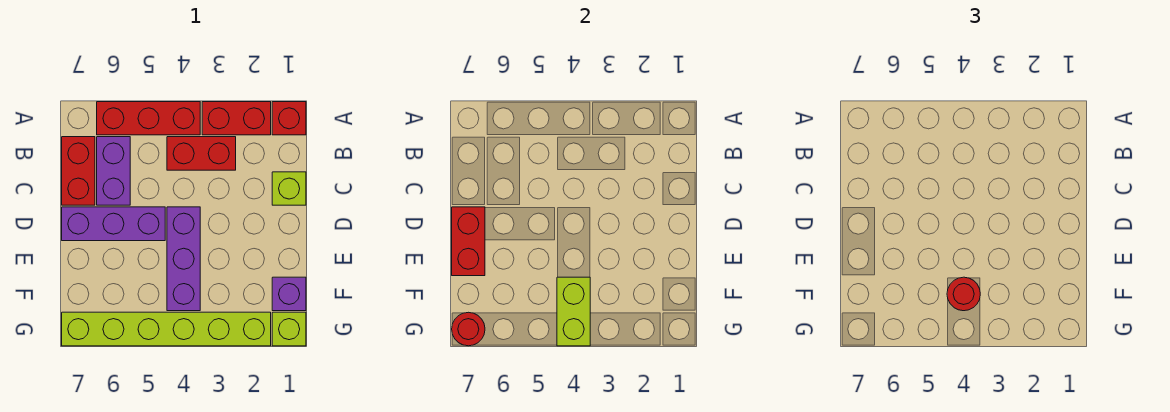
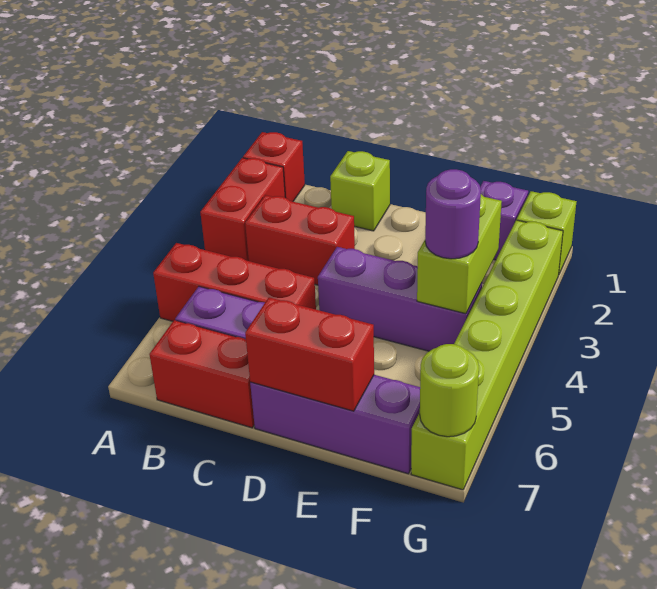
red brick A4:A6 level 1 -> red brick A5:C5 level 1
red brick B3:B4 level 1 -> red brick B3:C3 level 1
purple brick D5:D7 level 1 -> purple brick D7:F7 level 1
lime brick F4:G4 level 2 -> lime brick F3:F4 level 2
red round brick F4 level 3 -> purple round brick F4 level 3
red round brick G7 level 2 -> lime round brick G7 level 2

